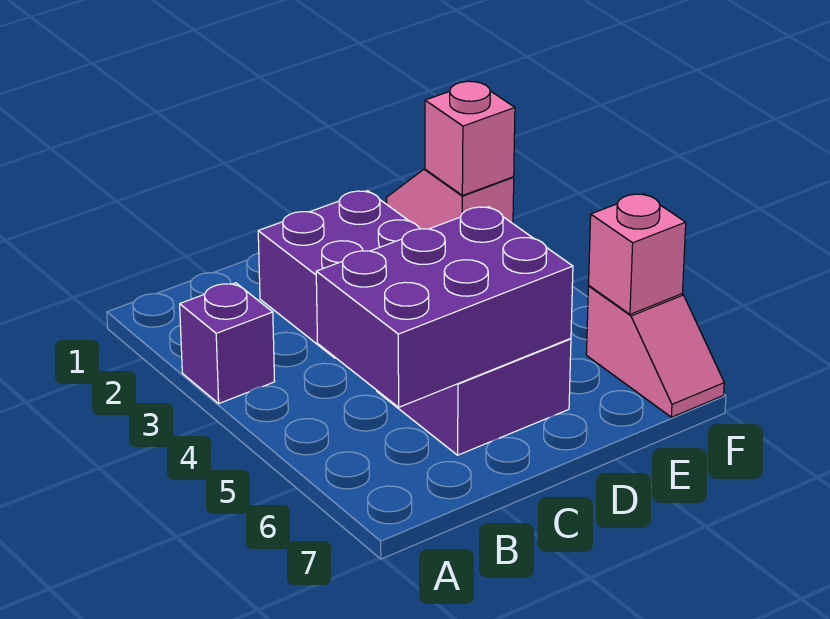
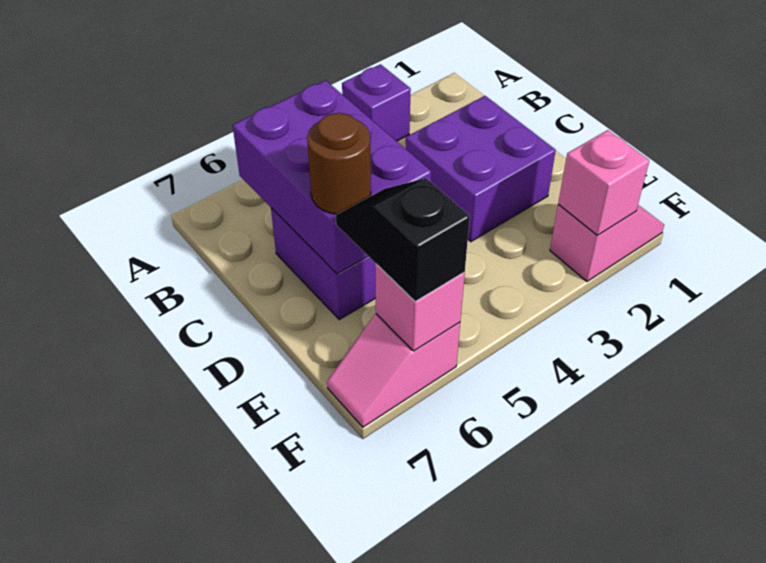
none -> brown round brick D6 level 3
none -> black slope E6:F6 level 3 top F

